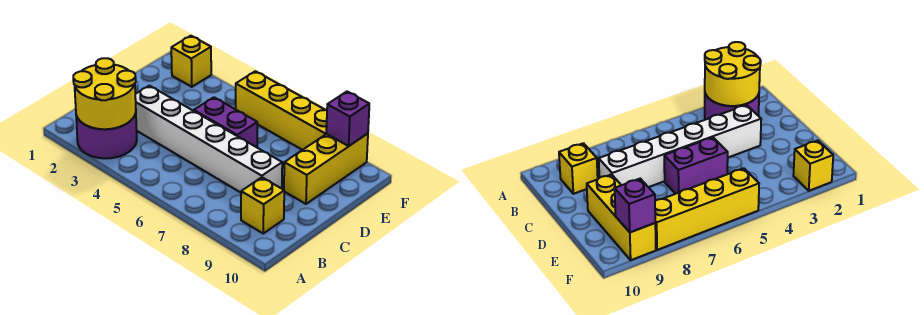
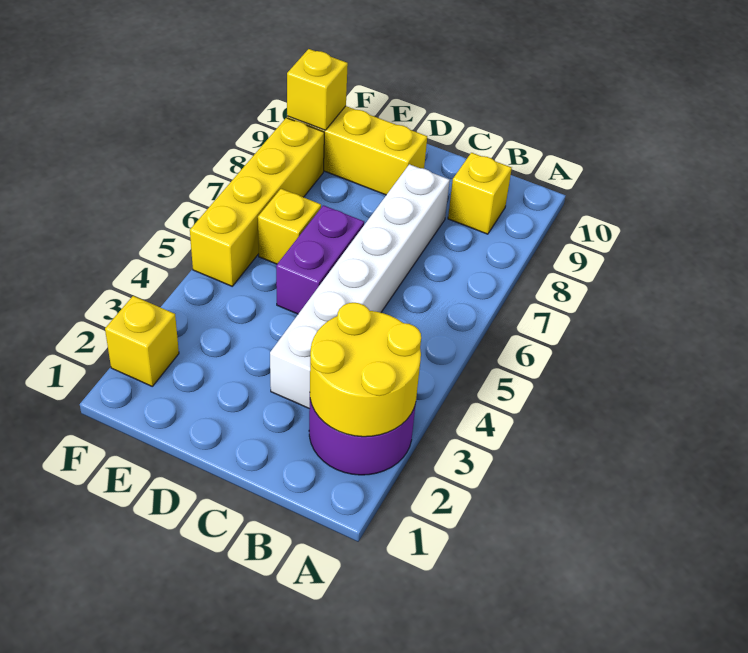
none -> yellow brick E6 level 1
purple brick F9 level 2 -> yellow brick F9 level 2

